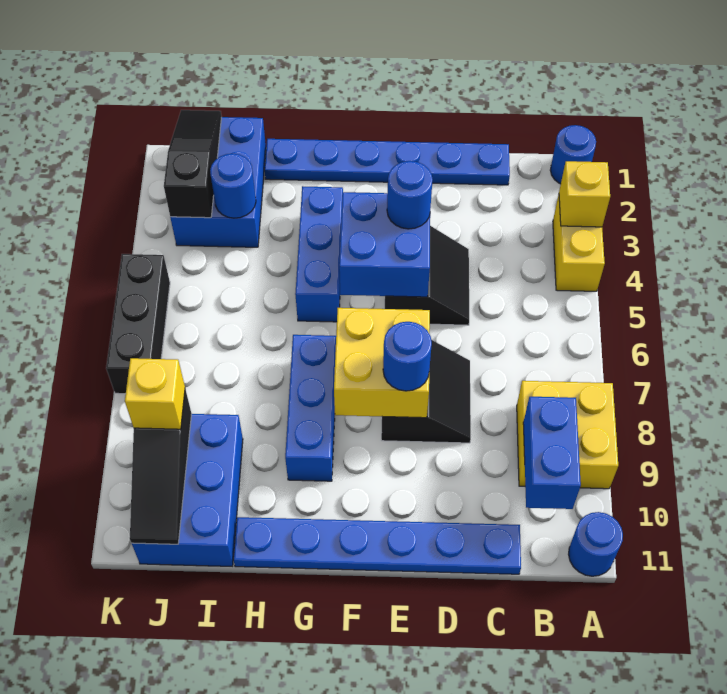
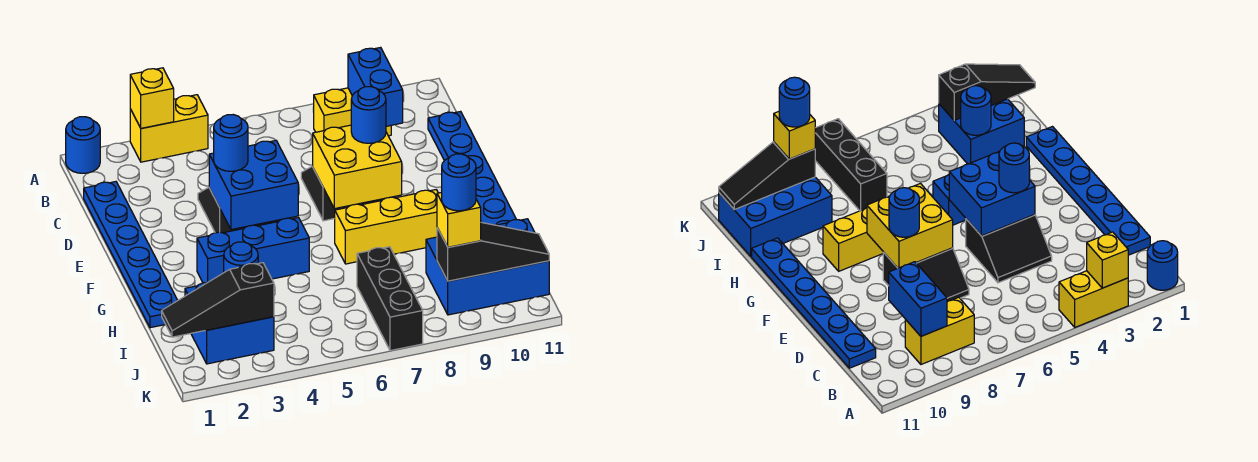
yellow brick A8:B9 level 1 -> yellow brick B8:B9 level 1
blue round brick A11 level 1 -> blue round brick J9 level 4
blue brick B9:B10 level 2 -> blue brick B9:C9 level 2
blue brick G7:G9 level 1 -> yellow brick G7:G9 level 1
blue brick I1:J3 level 1 -> blue brick I2:J3 level 1
black brick K5:K7 level 1 -> black brick I7:K7 level 1

